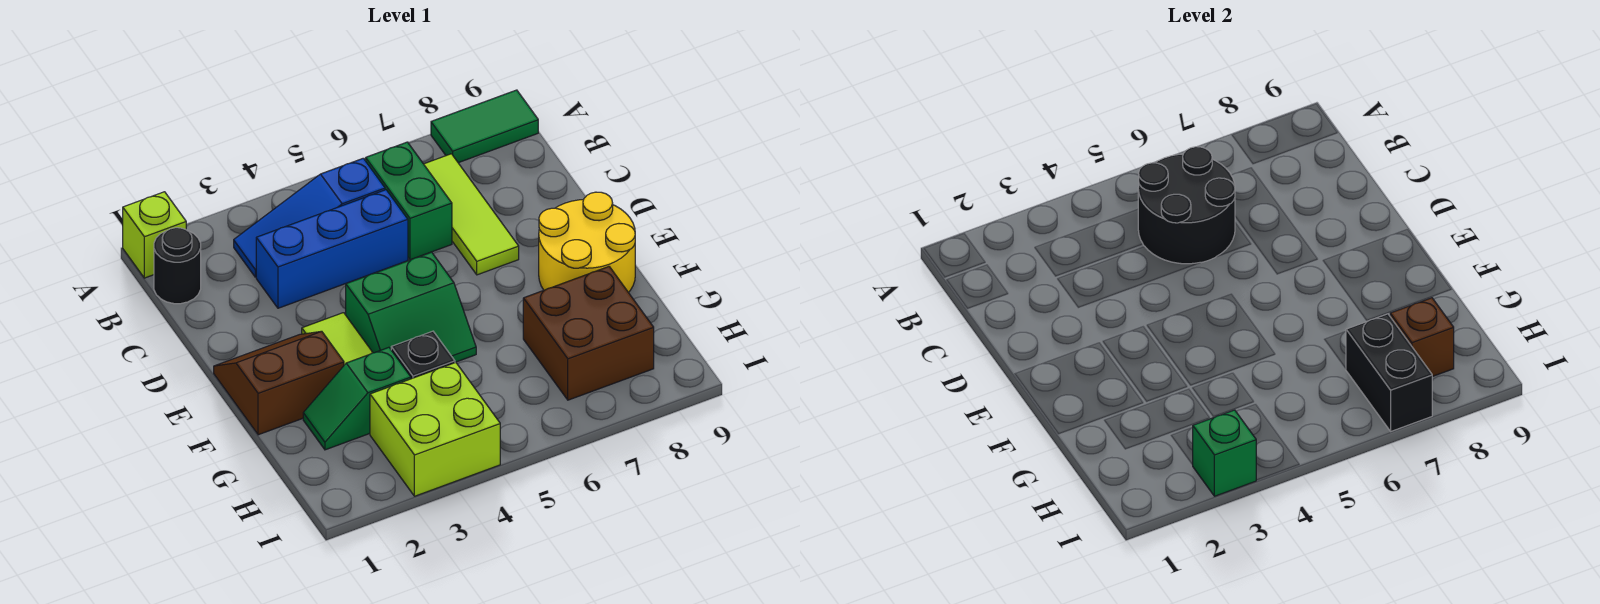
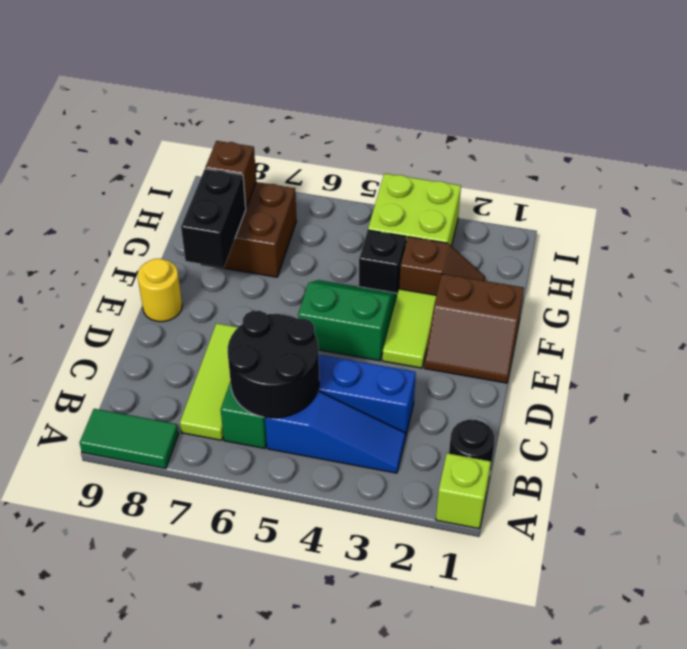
yellow round brick E8:F9 level 1 -> yellow round brick E9 level 1
green slope G2:G3 level 1 top 3 -> brown slope G2:G3 level 1 top 3
black brick H7:I7 level 2 -> black brick F8:G8 level 2
green brick I3 level 2 -> none

